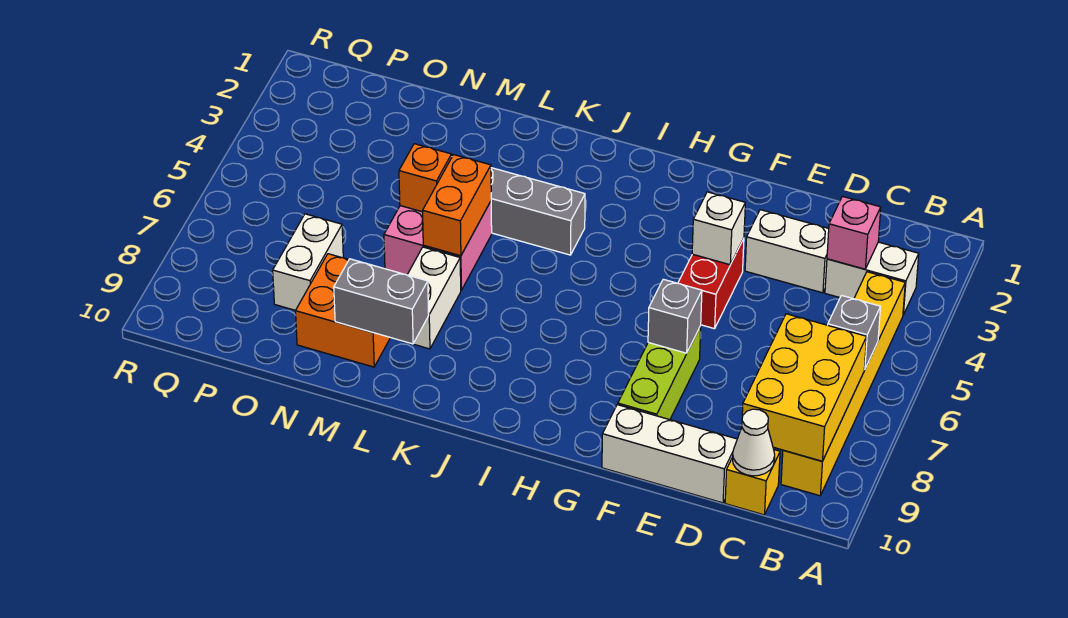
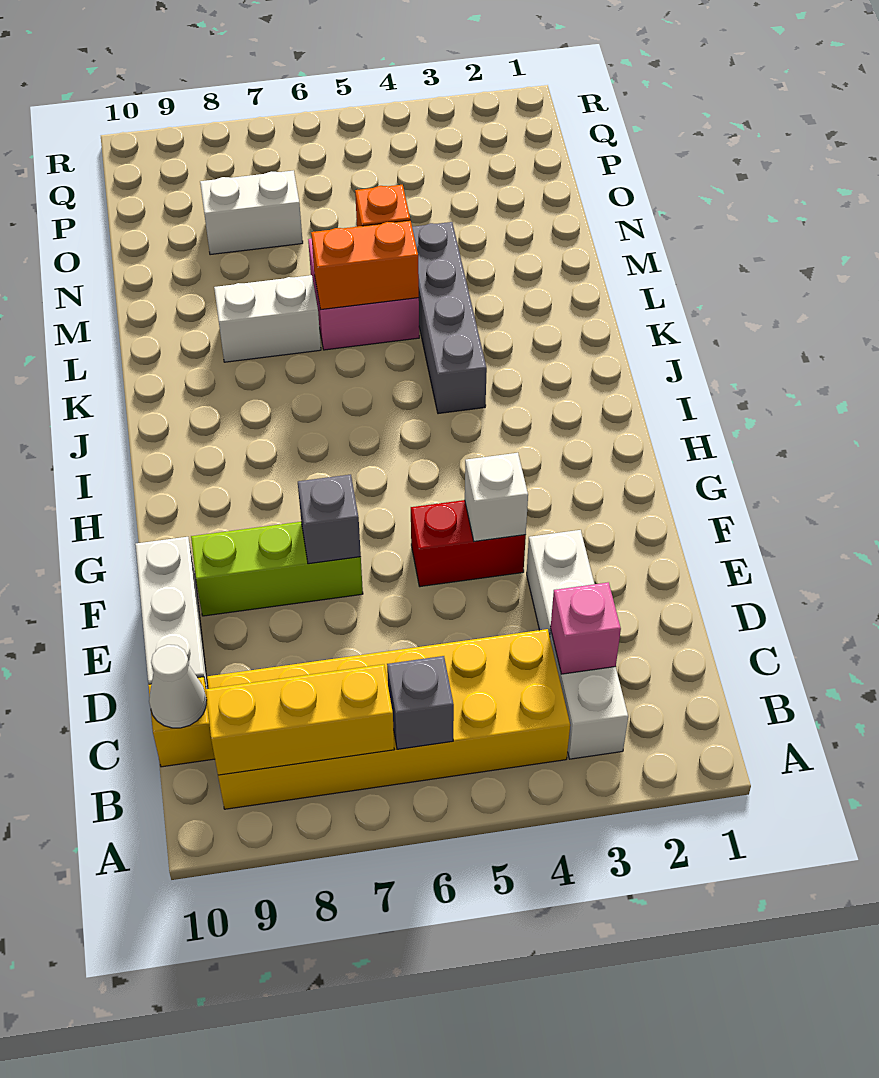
yellow brick B4:B9 level 1 -> yellow brick B4:C9 level 1
yellow brick B7:C9 level 2 -> yellow brick B7:B9 level 2
grey brick L9:M9 level 2 -> none
orange brick M8:N9 level 1 -> none

